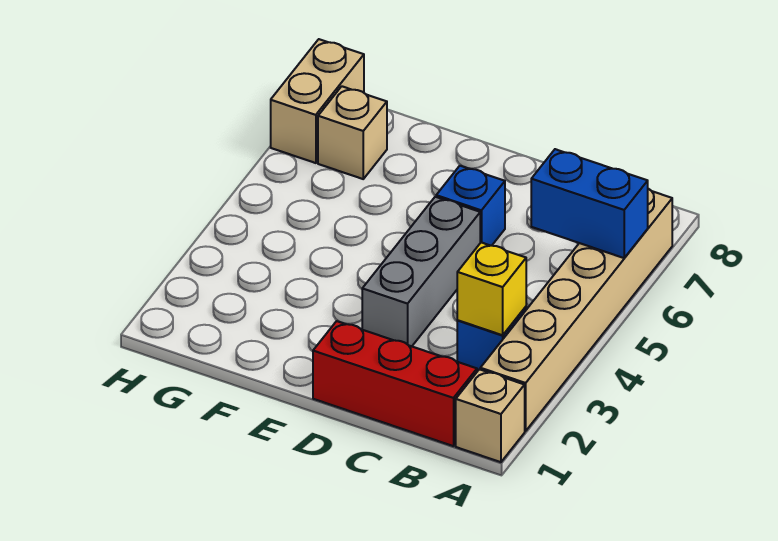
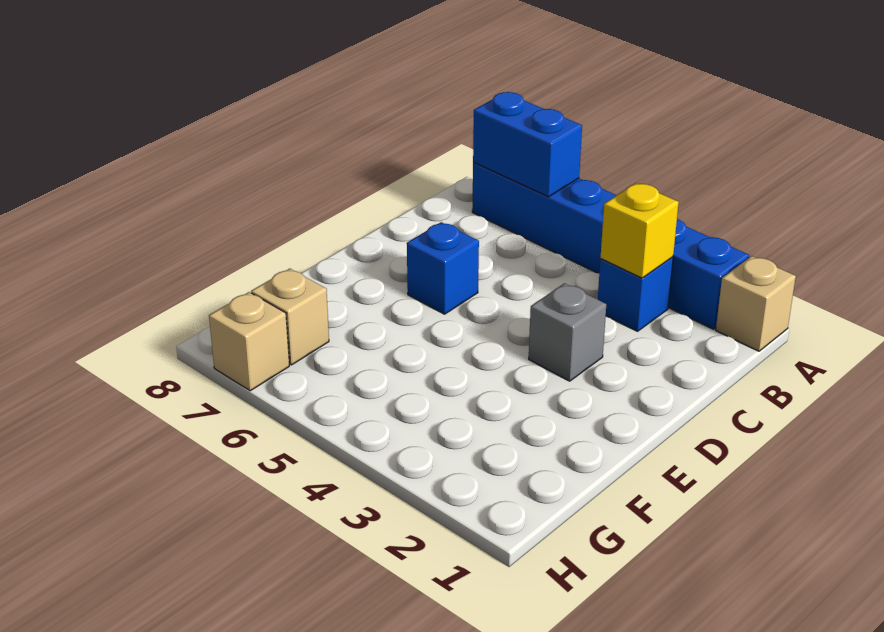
tan brick A2:A7 level 1 -> blue brick A2:A7 level 1
blue brick A6:B6 level 2 -> blue brick A6:A7 level 2
red brick B1:D1 level 1 -> none
grey brick D3:D5 level 1 -> grey brick D3 level 1
tan brick H7:H8 level 1 -> tan brick H7 level 1

